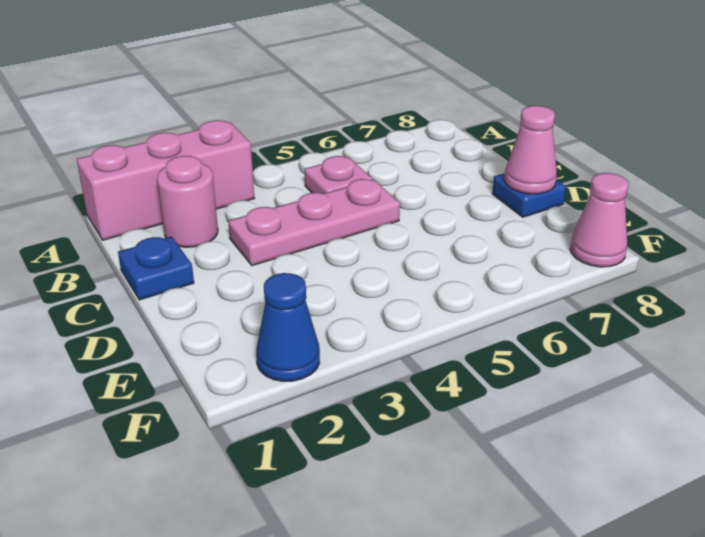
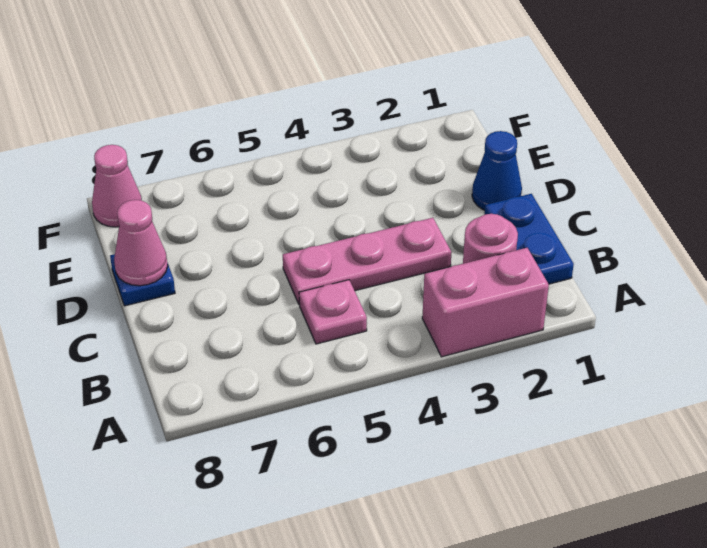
pink brick A1:A3 level 1 -> pink brick A2:A3 level 1
blue plate C1 level 1 -> blue plate B1:C1 level 1
blue cone F2 level 1 -> blue cone D1 level 1

